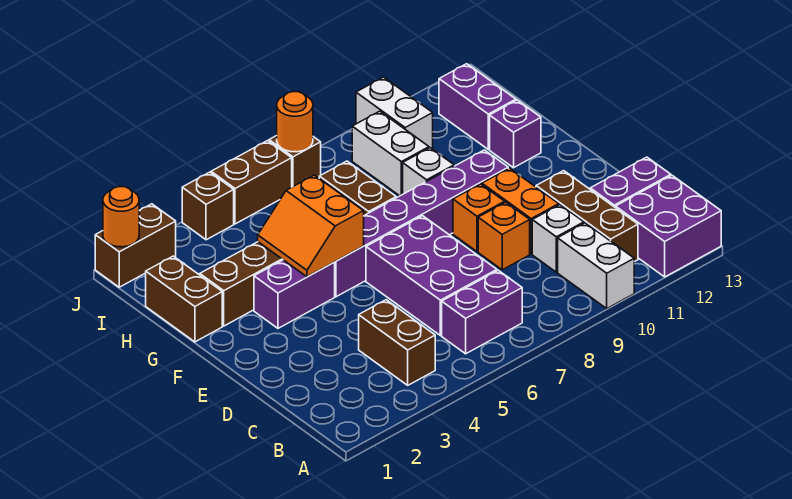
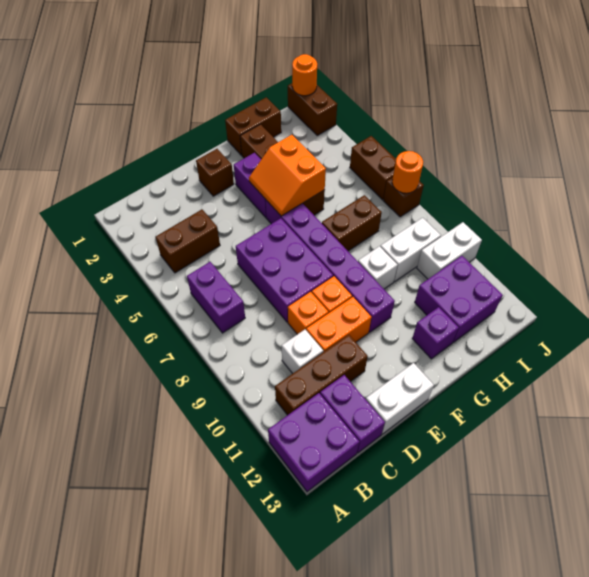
white brick A10:B10 level 1 -> white brick D13:E13 level 1
purple brick C6:E7 level 1 -> purple brick D6:E8 level 1
orange slope F4:G5 level 2 top 5 -> orange slope F4:G5 level 2 top G
purple brick H12:I12 level 1 -> purple brick H11:I12 level 1
brown brick J4 level 1 -> brown brick E2 level 1

